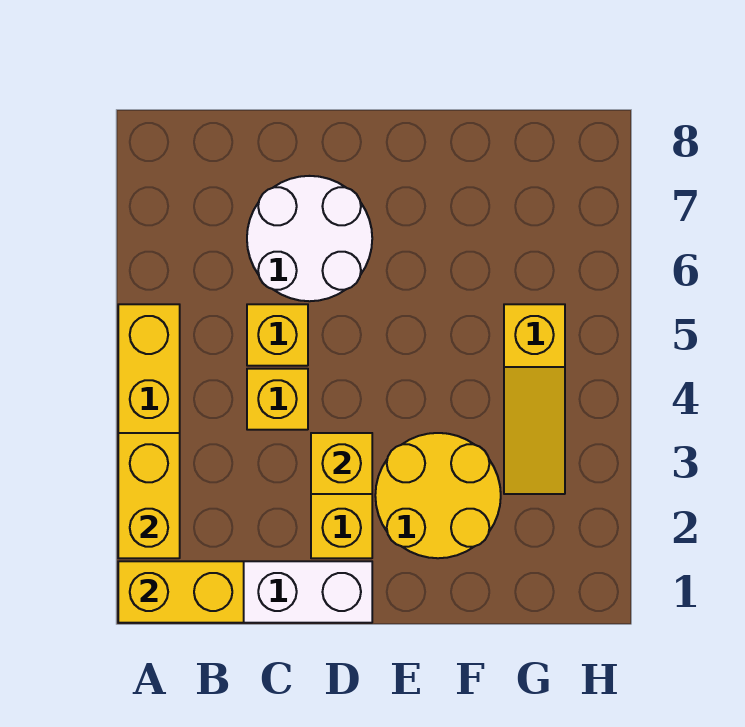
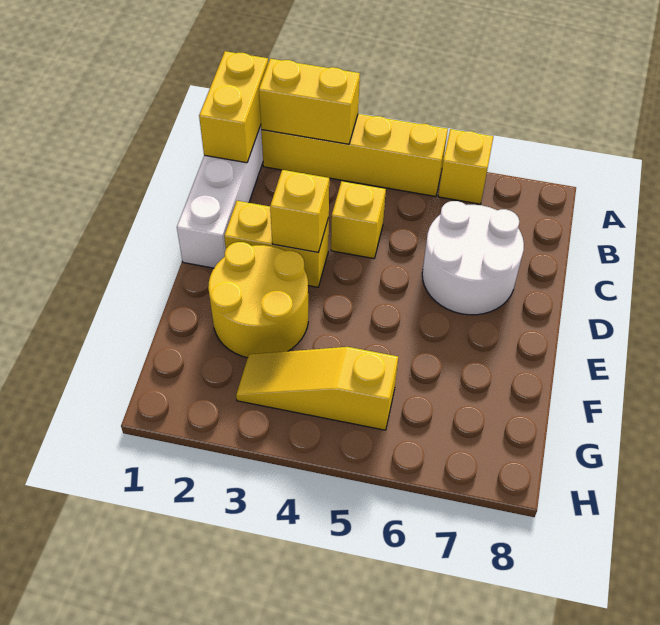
yellow brick C5 level 1 -> yellow brick A6 level 1

